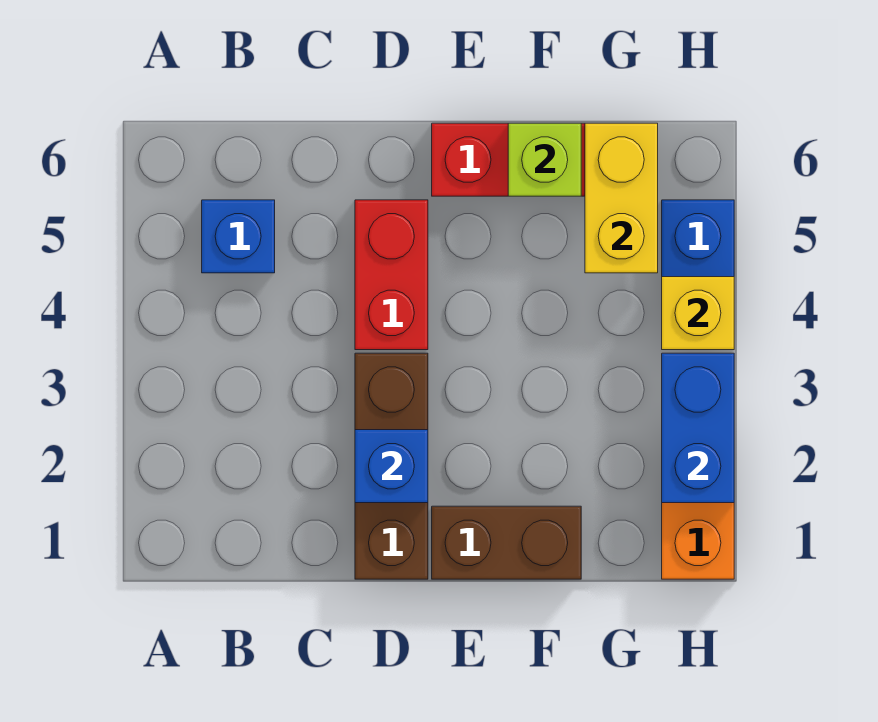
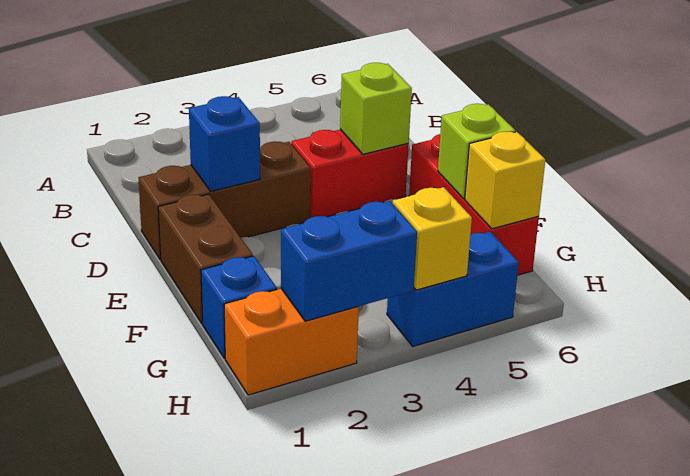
blue brick B5 level 1 -> blue brick G1 level 1
none -> lime brick D5 level 2
yellow brick G5:G6 level 2 -> yellow brick G6 level 2

